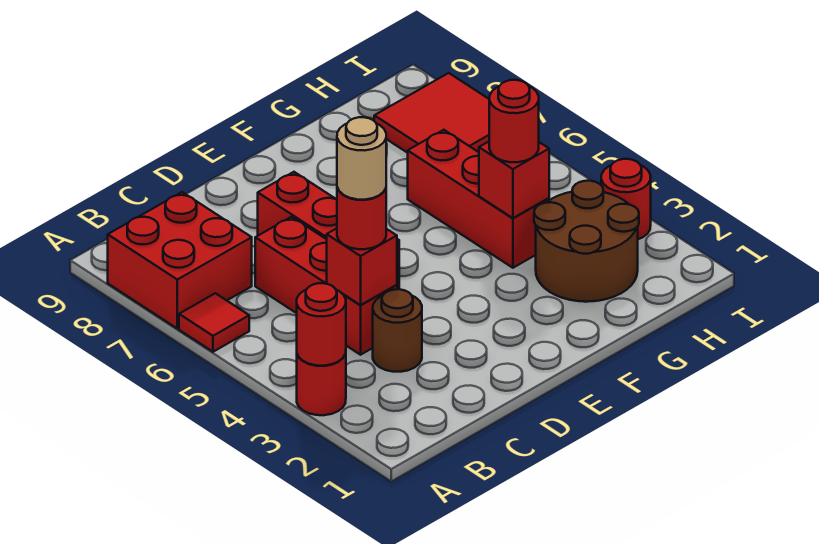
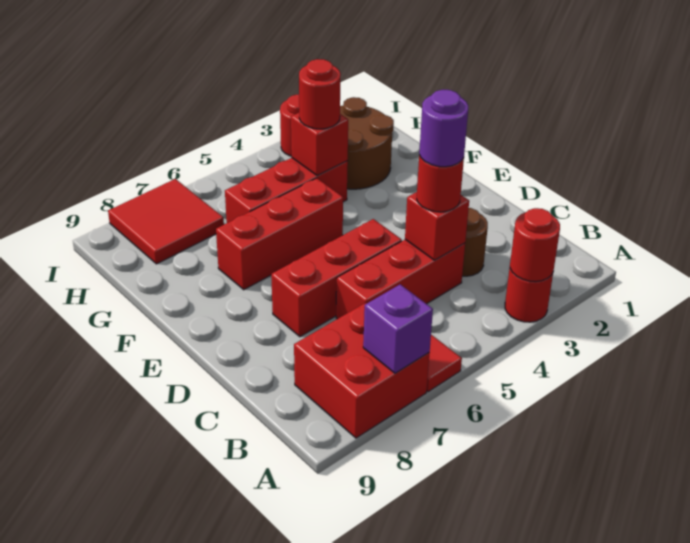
none -> purple brick A7 level 2
tan round brick C4 level 4 -> purple round brick C4 level 4
none -> red brick F5:F7 level 1

